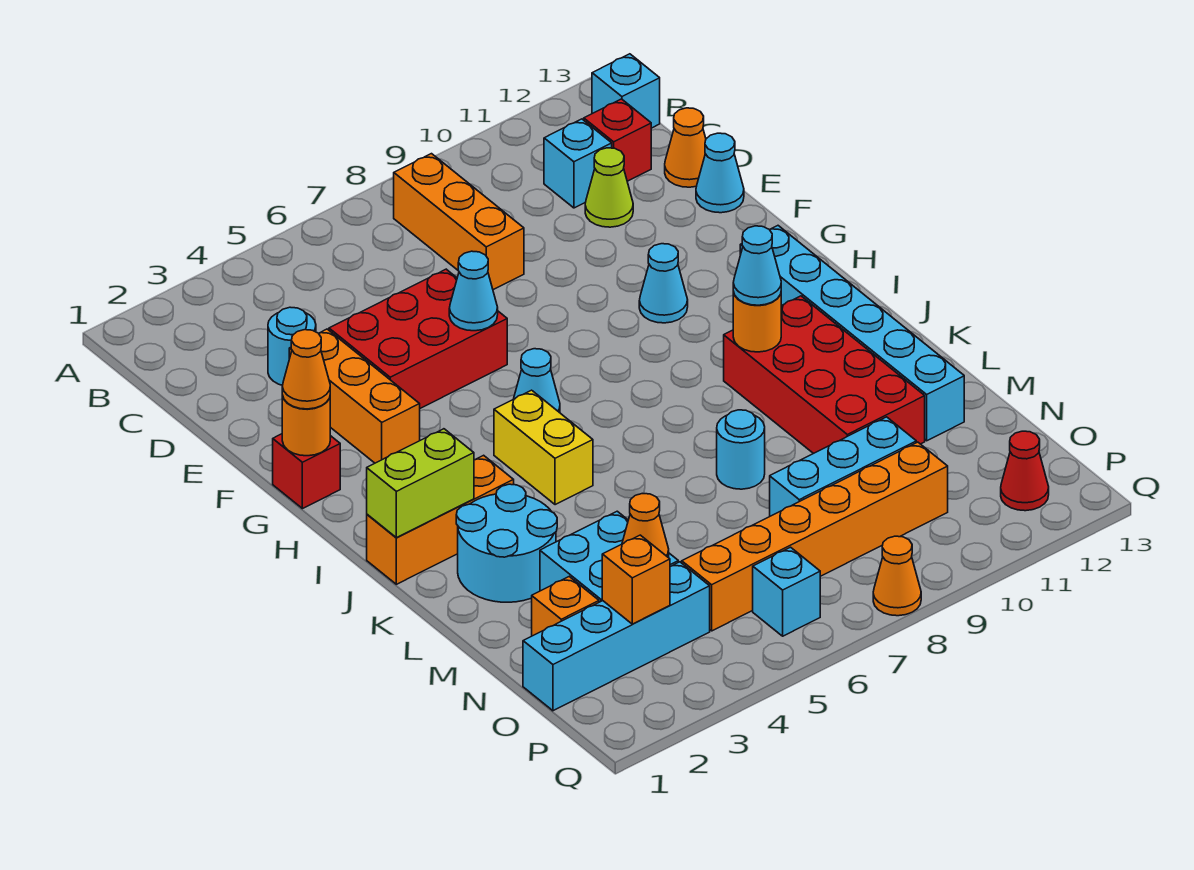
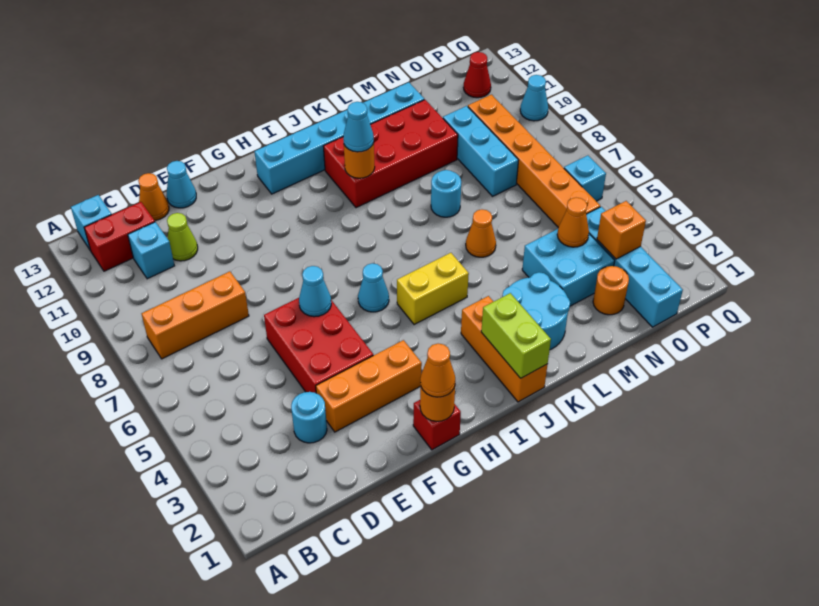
red brick C12 level 1 -> red brick B12:C12 level 1
cyan cone G10 level 1 -> cyan cone Q10 level 1
orange brick N2 level 1 -> orange round brick N2 level 1
orange cone Q8 level 1 -> orange cone L6 level 1

